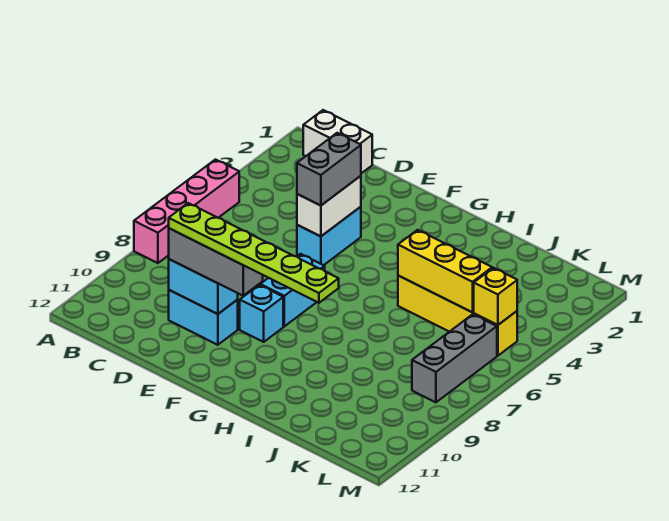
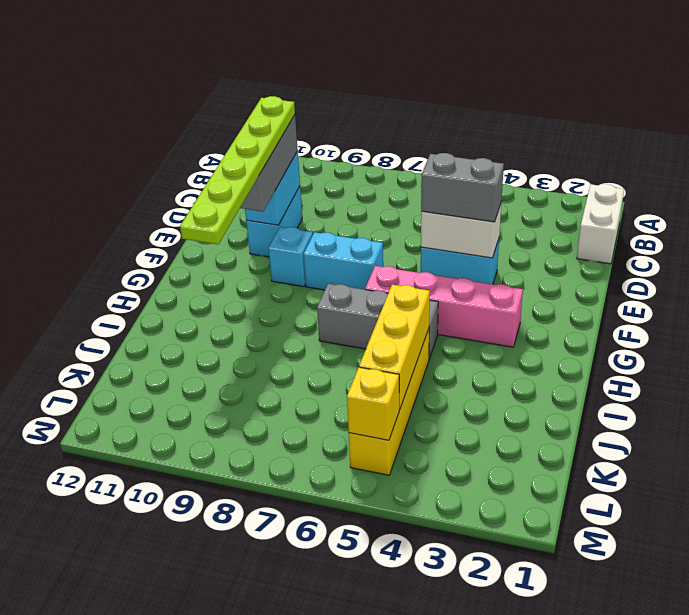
pink brick A5:A8 level 1 -> pink brick G3:G6 level 1
grey brick L6:L8 level 1 -> grey brick H5:H7 level 1

